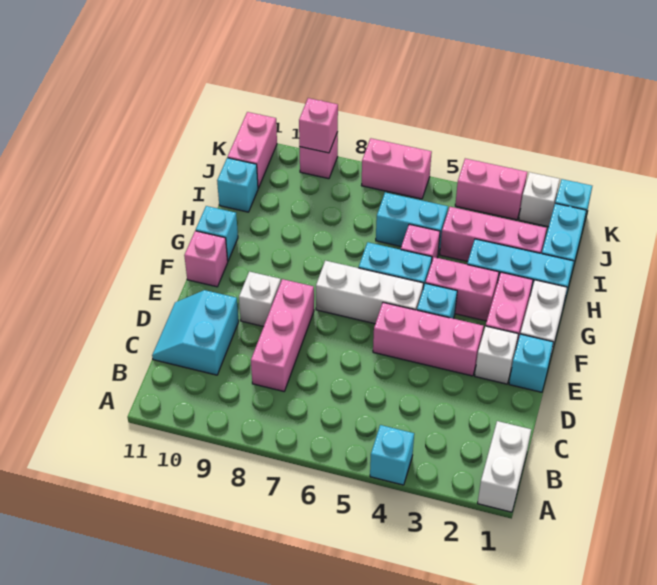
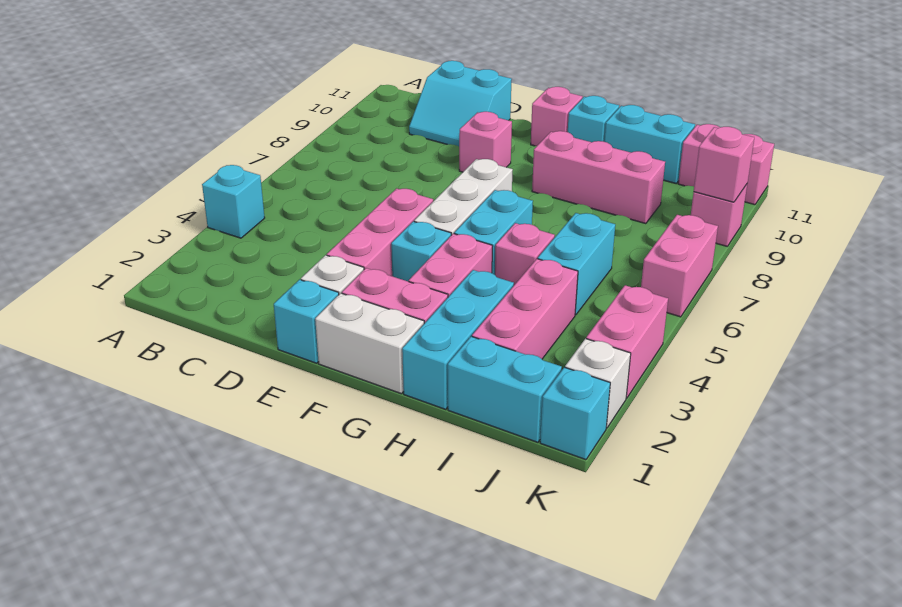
white brick A1:B1 level 1 -> none
pink brick C8:E8 level 1 -> pink brick G9:I9 level 1
cyan slope C10:D11 level 1 top 10 -> cyan slope C10:D11 level 1 top 11
white brick E9 level 1 -> pink brick E9 level 1
cyan brick I11 level 1 -> cyan brick H11:I11 level 1

